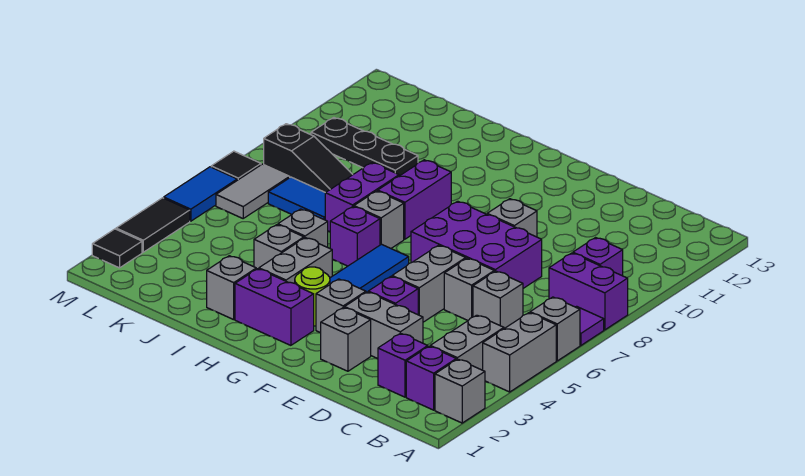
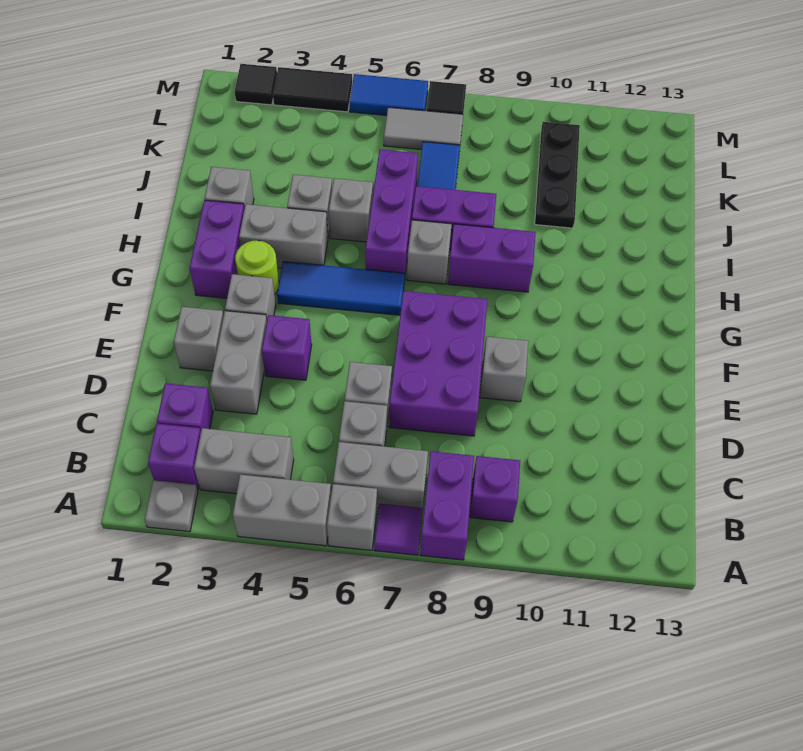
grey brick A2 level 1 -> grey plate A2 level 1
grey brick E5:E6 level 1 -> grey brick B6:B7 level 1
purple brick H6 level 1 -> purple brick H6:J6 level 1
black slope J8:L8 level 1 top L -> none

